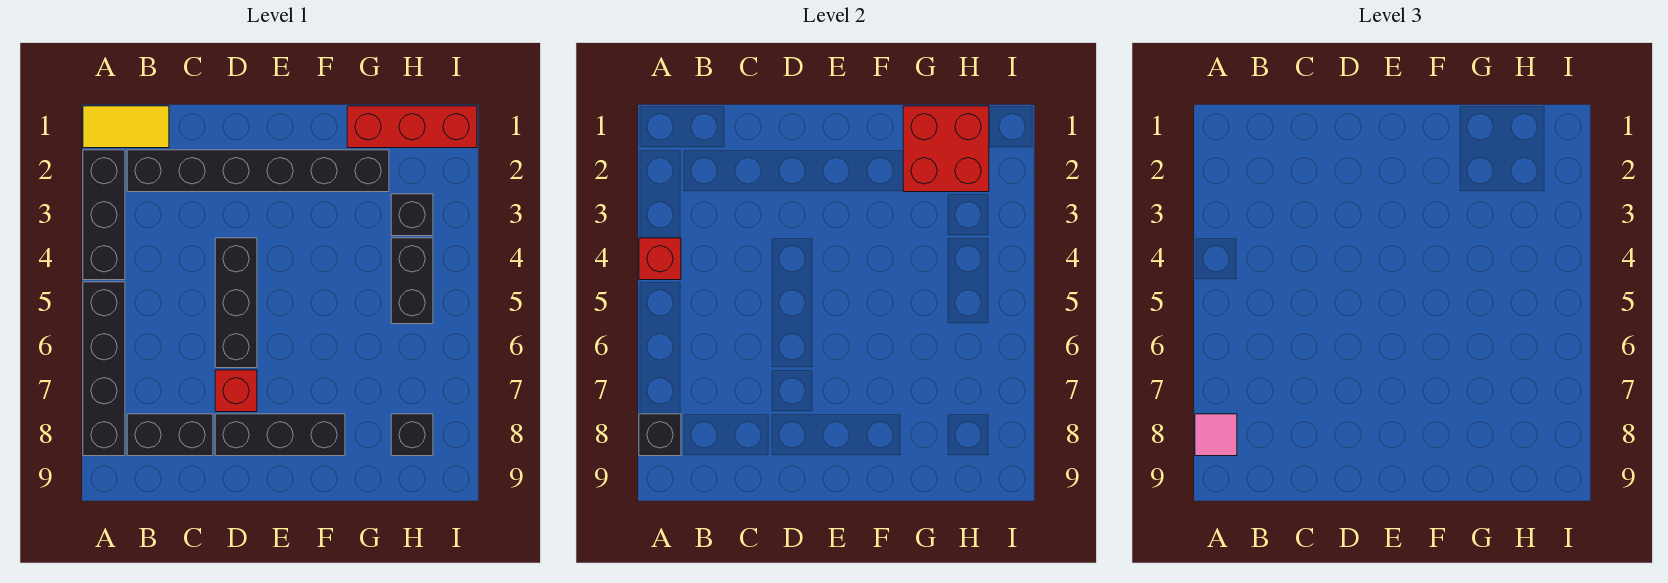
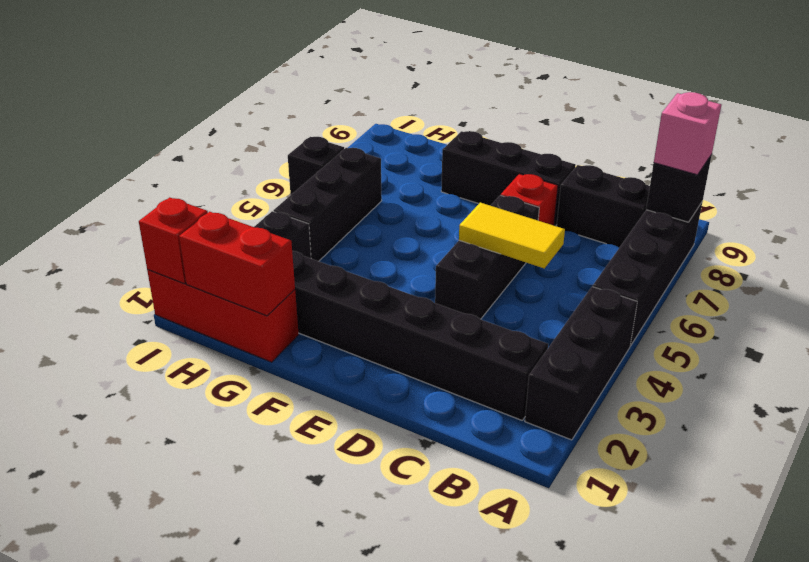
yellow tile A1:B1 level 1 -> yellow tile C5:D5 level 2
red brick A4 level 2 -> red brick I1 level 2
pink tile A8 level 3 -> pink brick A8 level 3
red brick G1:H2 level 2 -> red brick G1:H1 level 2
black brick H4:H5 level 1 -> black brick H4:H6 level 1
black brick H8 level 1 -> black brick I6 level 1

